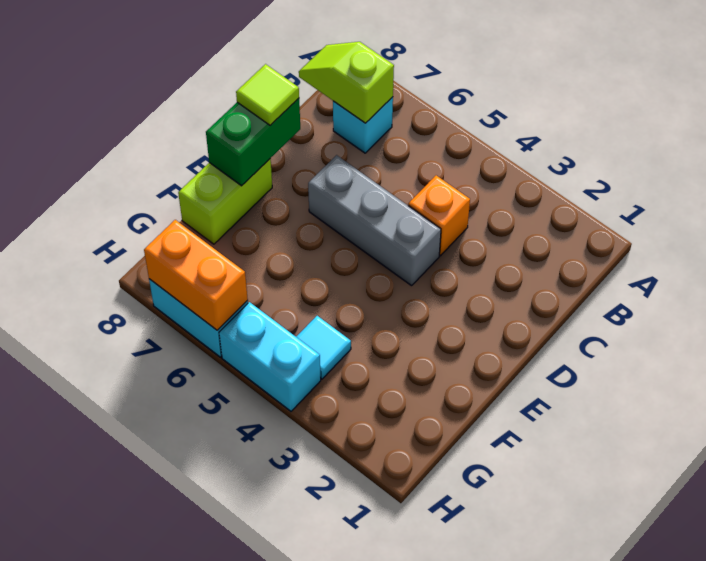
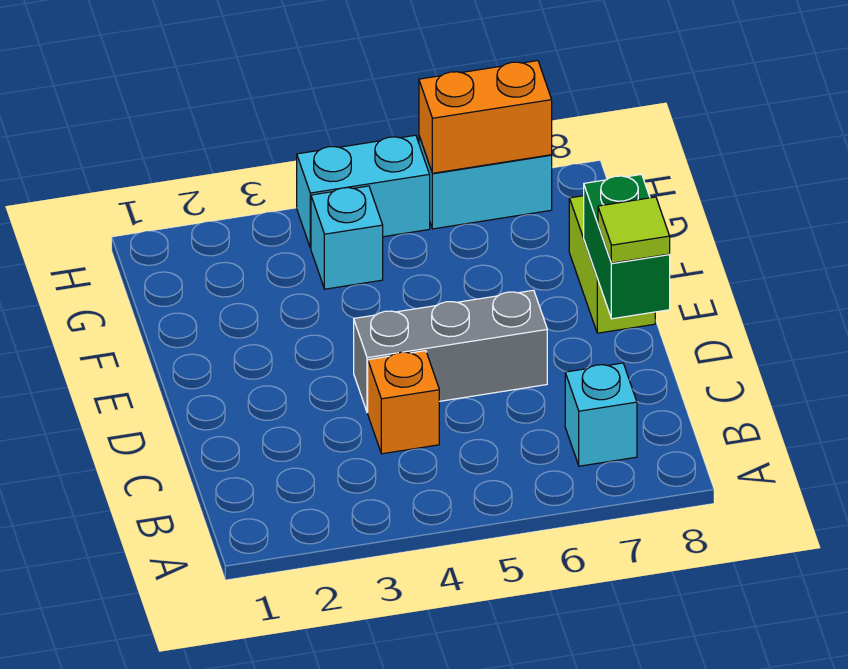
lime slope B7:B8 level 2 top 7 -> none
cyan tile G4 level 1 -> cyan brick G4 level 1

